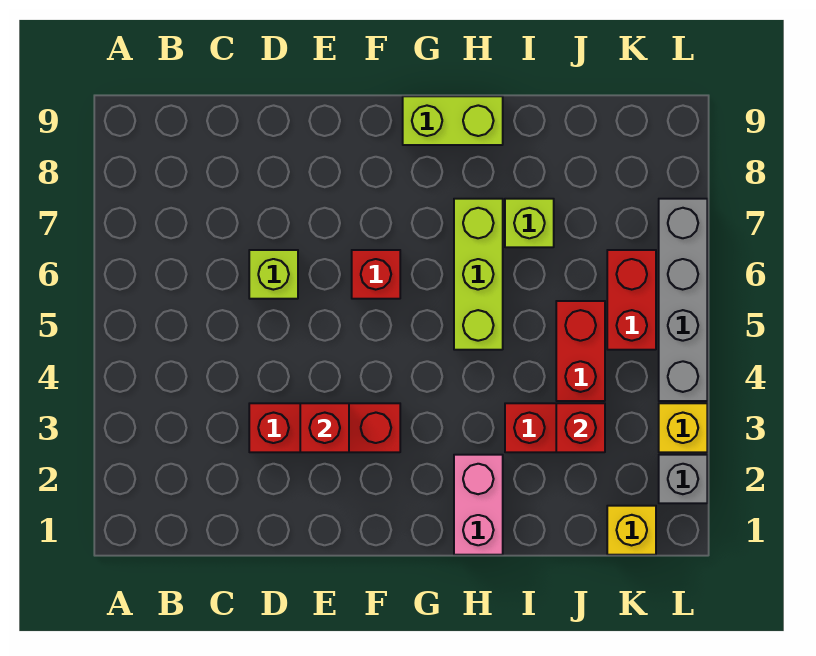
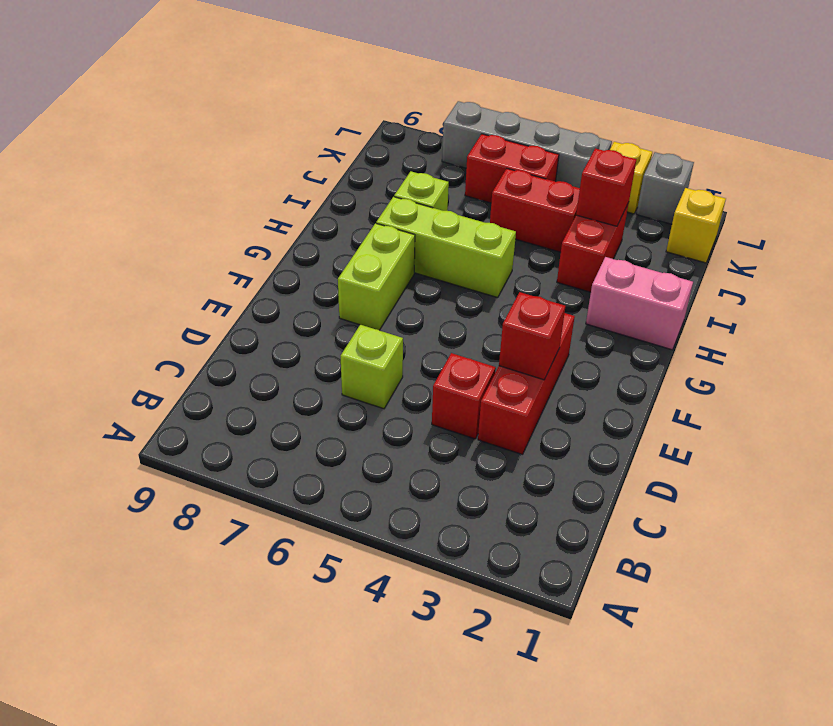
red brick F6 level 1 -> red brick D4 level 1
lime brick G9:H9 level 1 -> lime brick F7:G7 level 1

